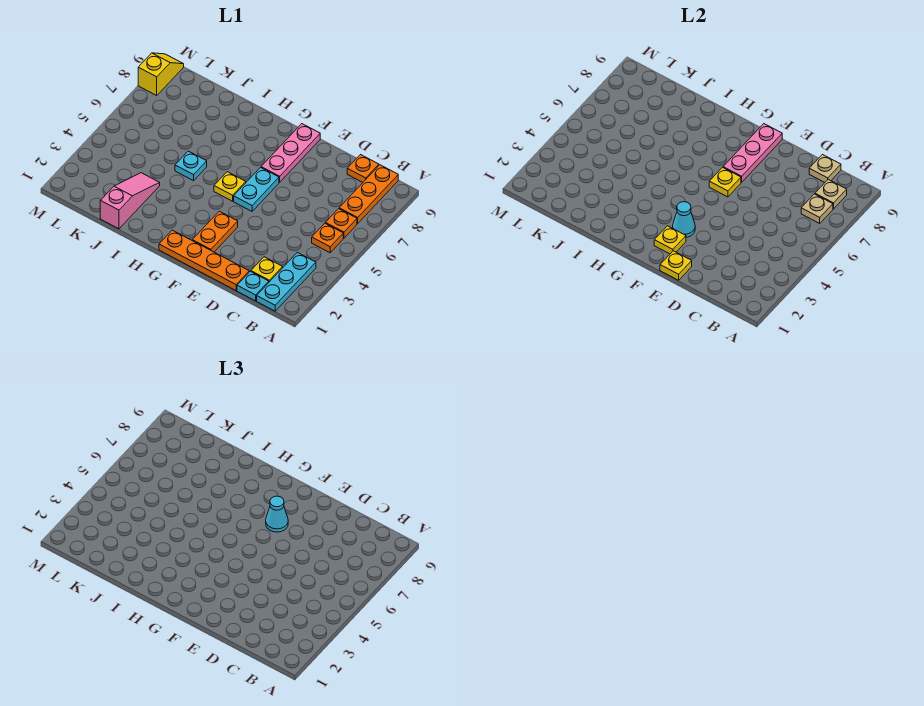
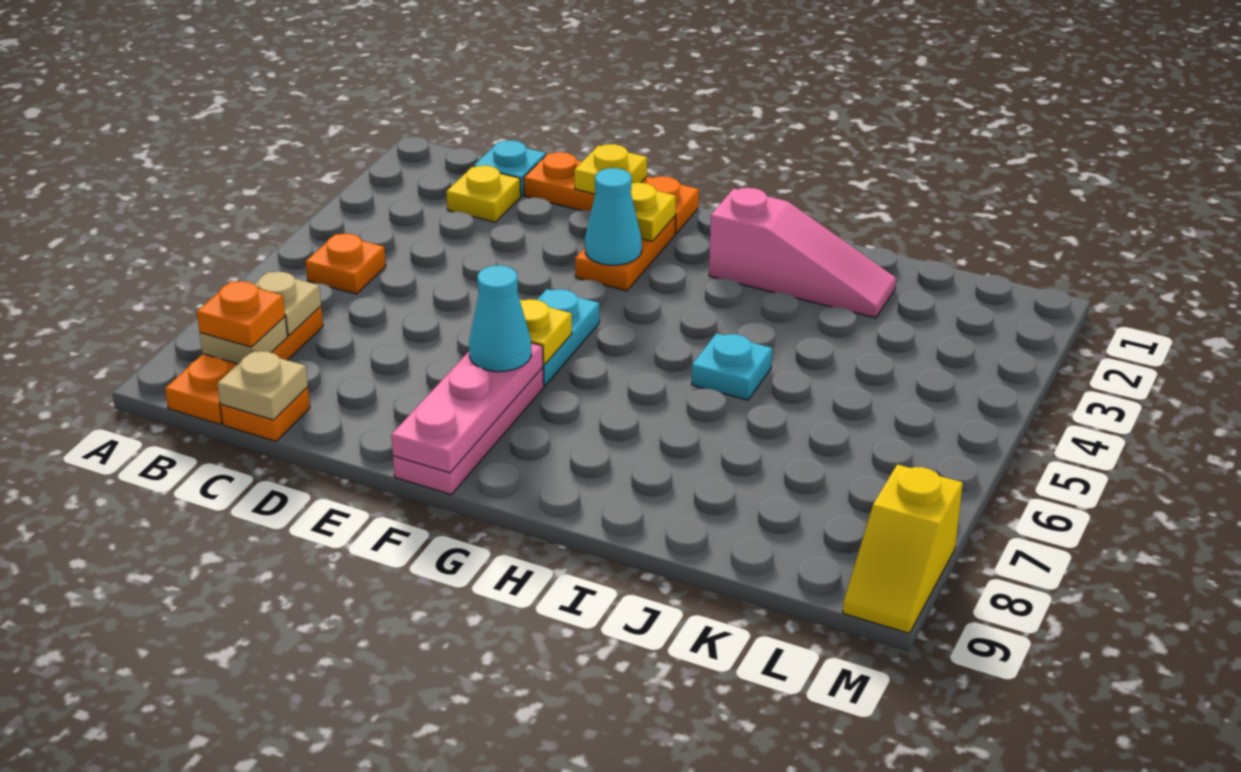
cyan plate B1:B3 level 1 -> none
orange plate B6 level 1 -> orange plate B8 level 3
orange plate D1:G1 level 1 -> orange plate D1:F1 level 1
yellow plate G5 level 1 -> none
pink slope J1:J3 level 1 top 1 -> pink slope H2:J2 level 1 top H

